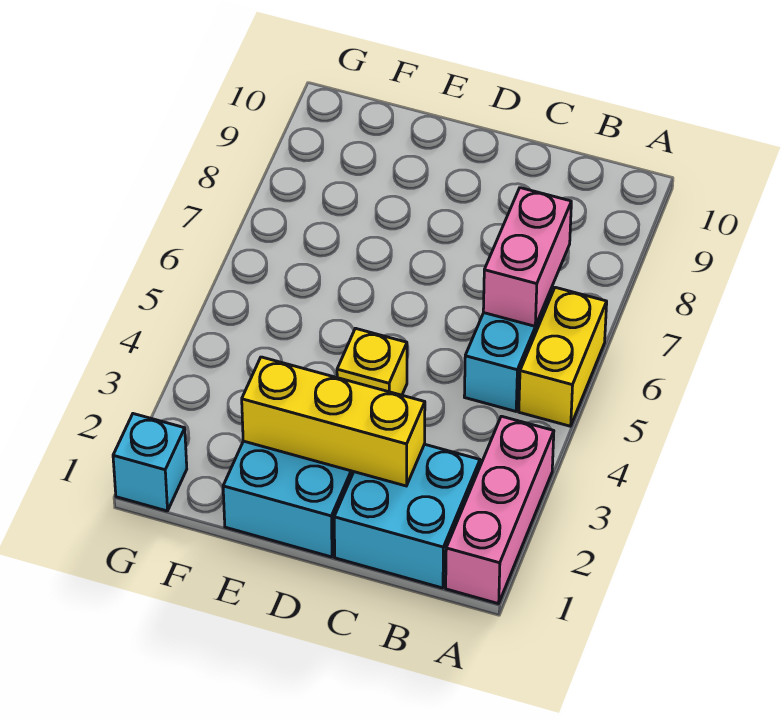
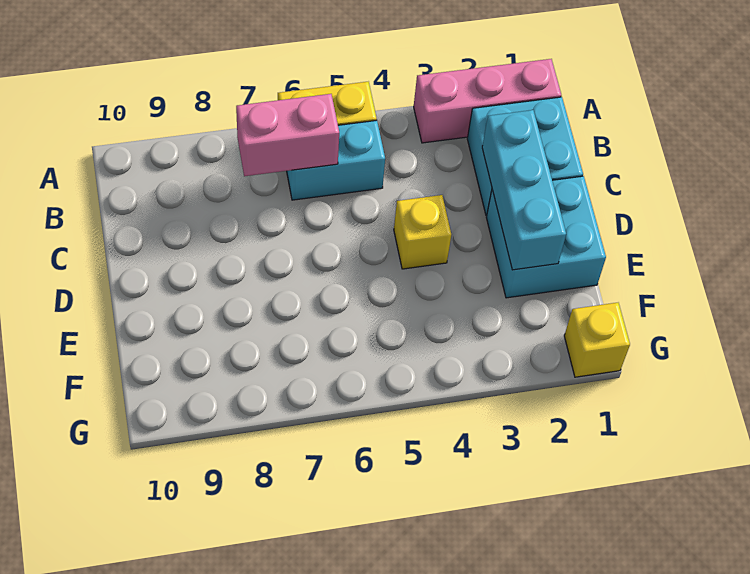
yellow brick C2:E2 level 2 -> cyan brick C2:E2 level 2
cyan brick G1 level 1 -> yellow brick G1 level 1

